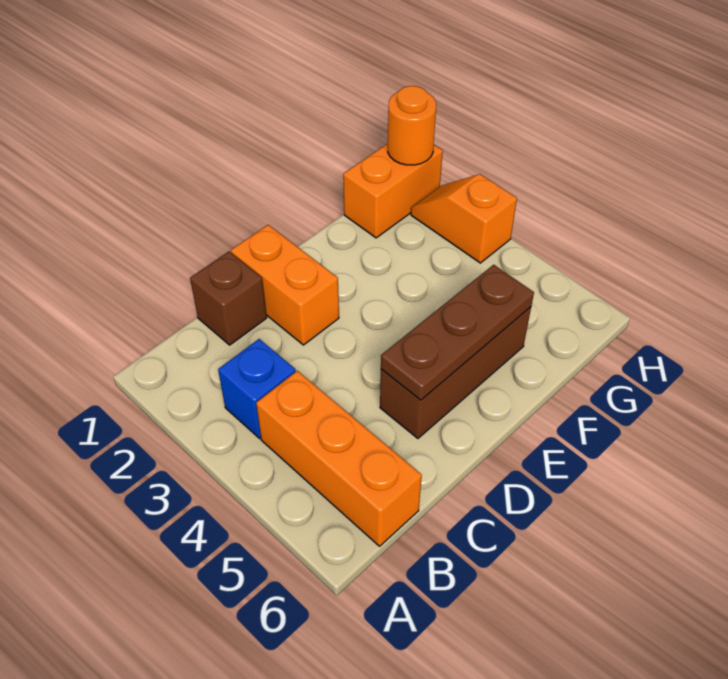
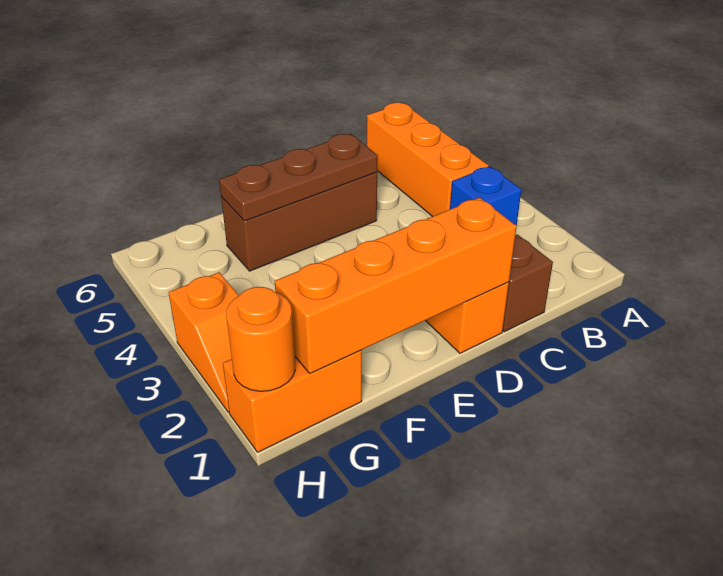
none -> orange brick D1:G1 level 2

